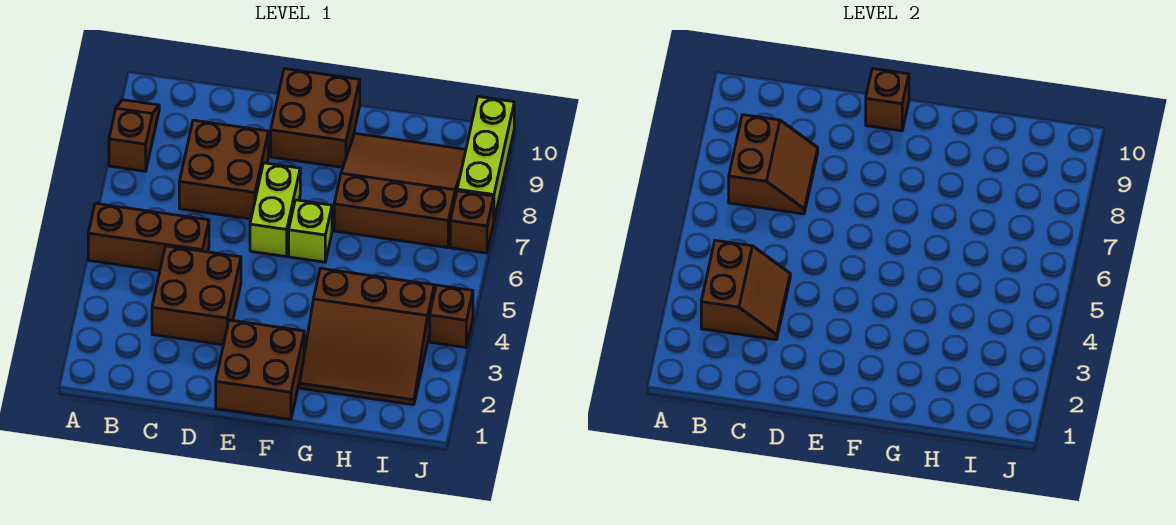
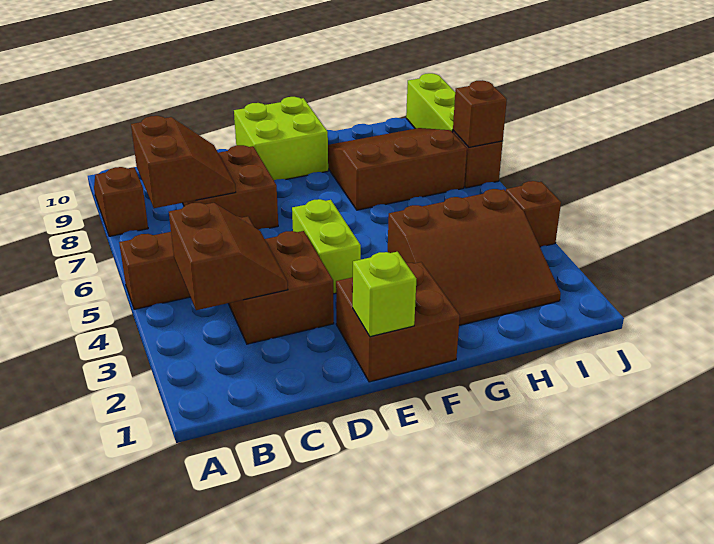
lime brick E6:E7 level 1 -> lime brick E4:E5 level 1
brown brick E9:F10 level 1 -> lime brick E9:F10 level 1
brown brick E10 level 2 -> brown brick J7 level 2
lime brick F6 level 1 -> lime brick E1 level 2

